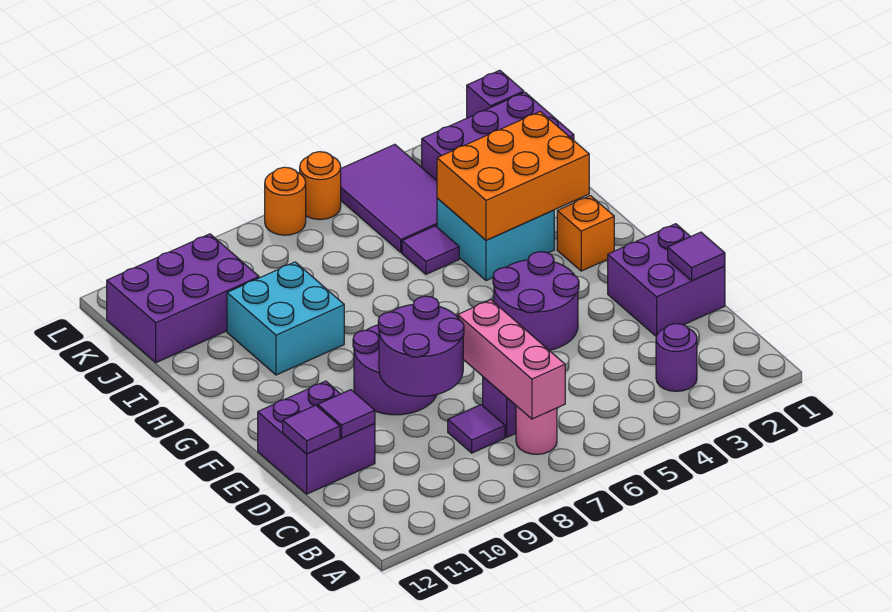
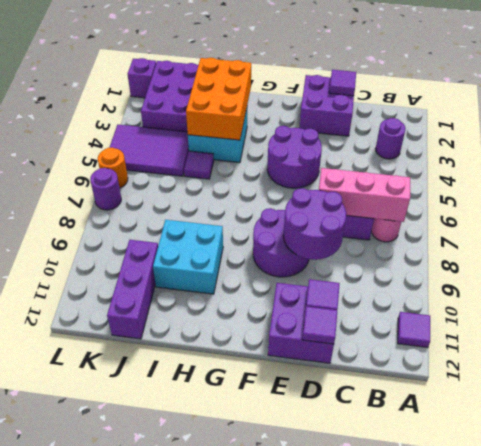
purple tile C8 level 1 -> purple tile A11 level 1
orange brick G2 level 1 -> none
purple brick J10:K12 level 1 -> purple brick J10:J12 level 1
orange round brick L7 level 1 -> purple round brick L7 level 1

